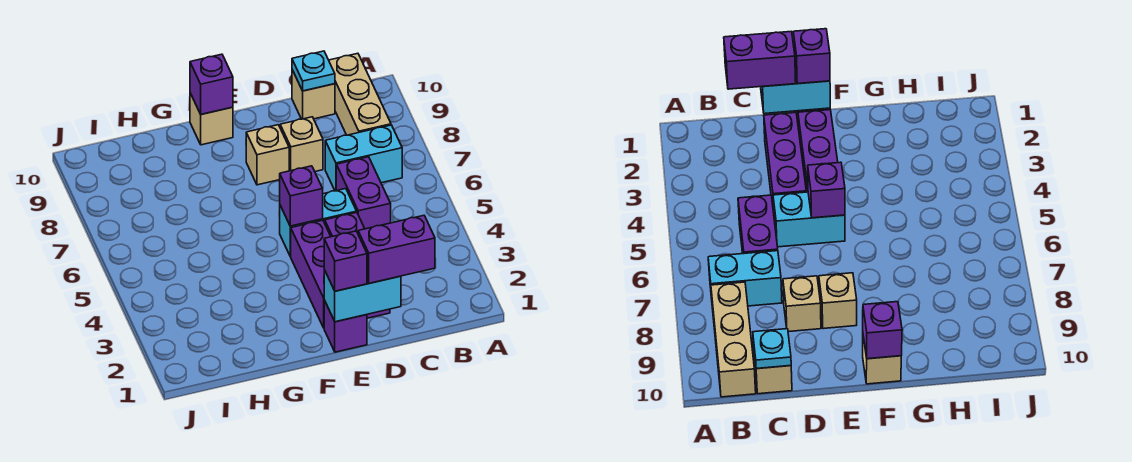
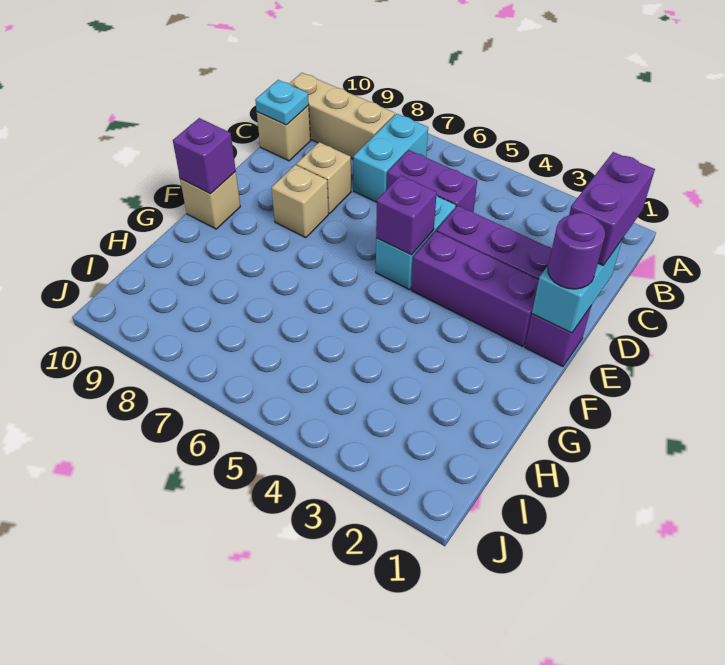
purple brick E1 level 3 -> purple round brick E1 level 3

